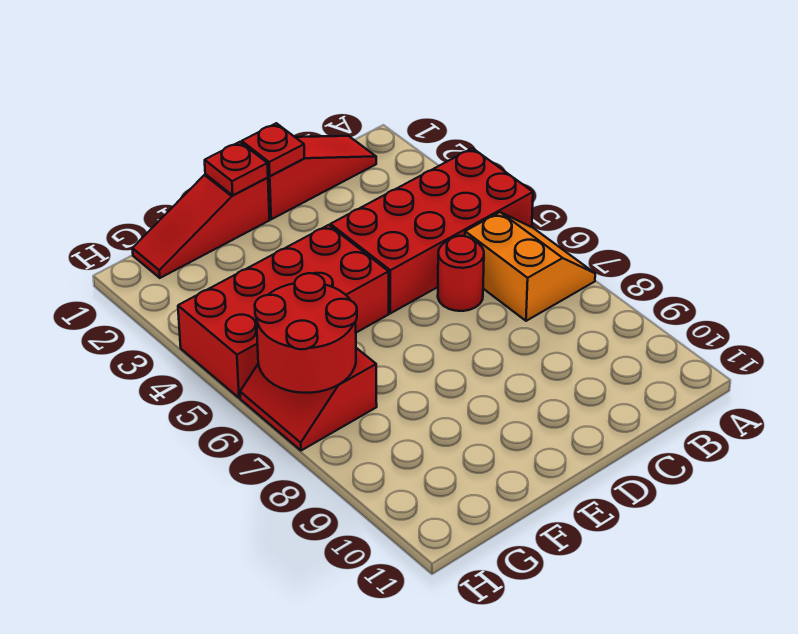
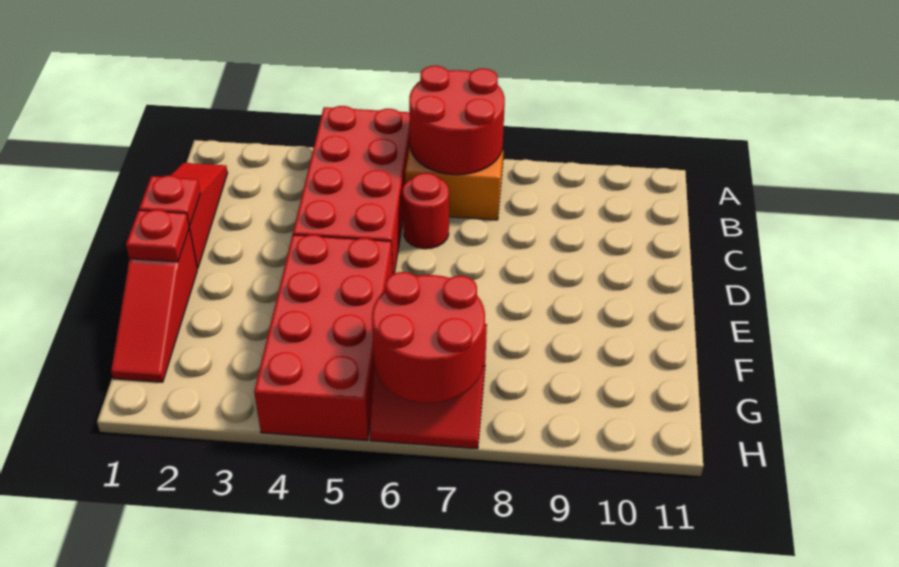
none -> red round brick A6:B7 level 2

